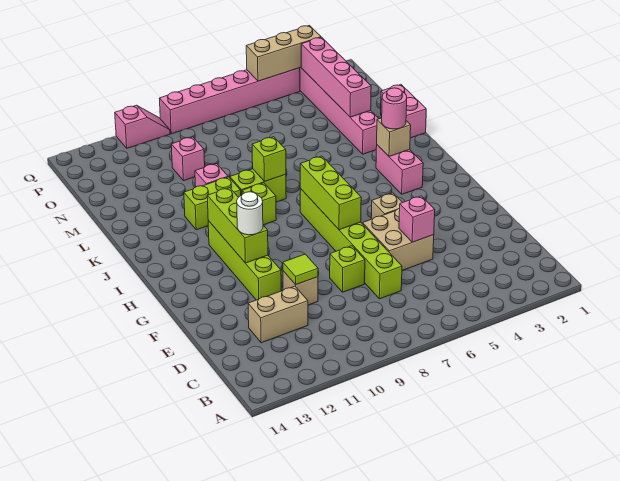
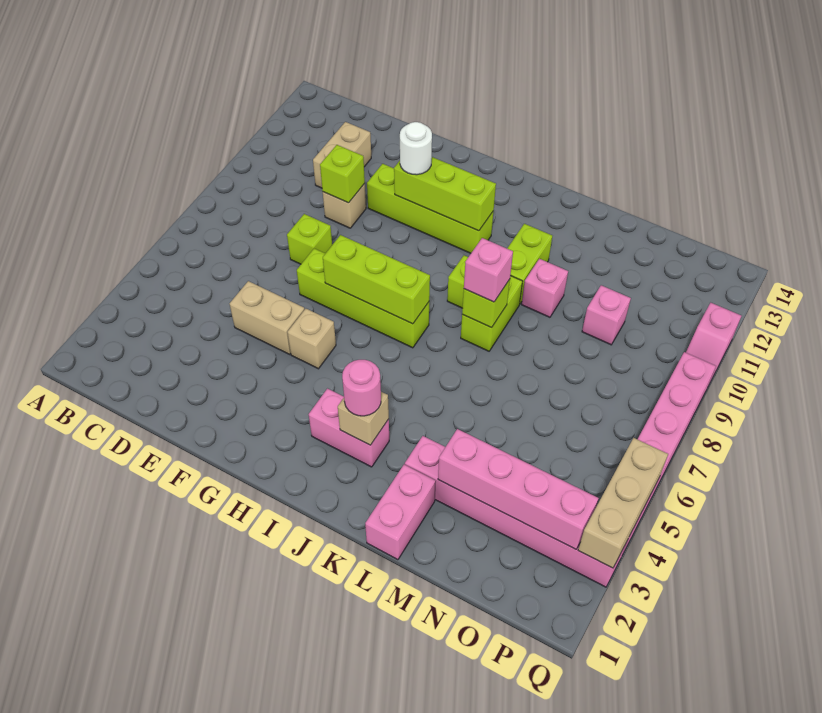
lime brick D7:I7 level 1 -> lime brick F7:I7 level 1
tan brick E5:F6 level 1 -> tan brick E5:F5 level 1
pink brick E5 level 2 -> pink brick K8 level 3
lime tile E10 level 2 -> lime brick E10 level 2
pink brick L1:M1 level 1 -> pink brick L1:L2 level 1

